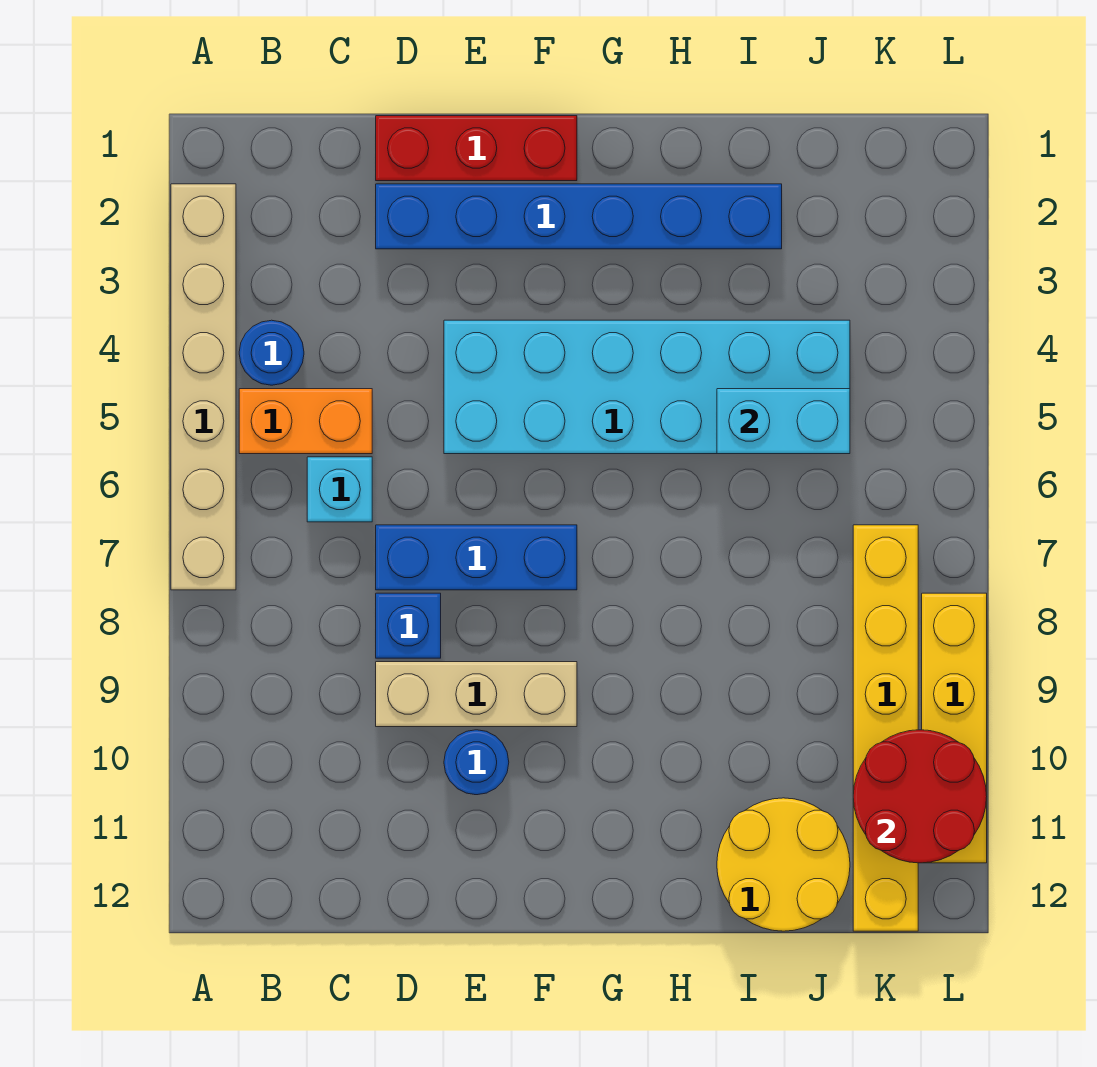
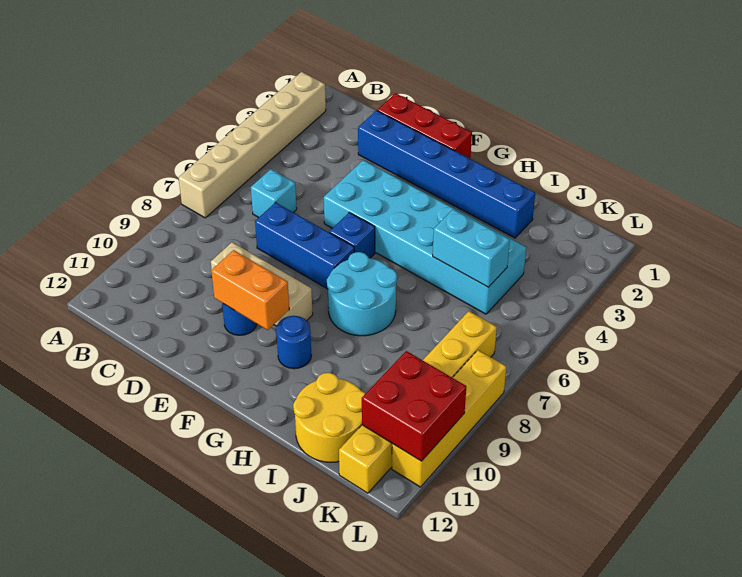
blue round brick B4 level 1 -> blue round brick G10 level 1
orange brick B5:C5 level 1 -> orange brick E10:F10 level 2
blue brick D8 level 1 -> blue brick F6 level 1
none -> cyan round brick G7:H8 level 1
red round brick K10:L11 level 2 -> red brick K10:L11 level 2

